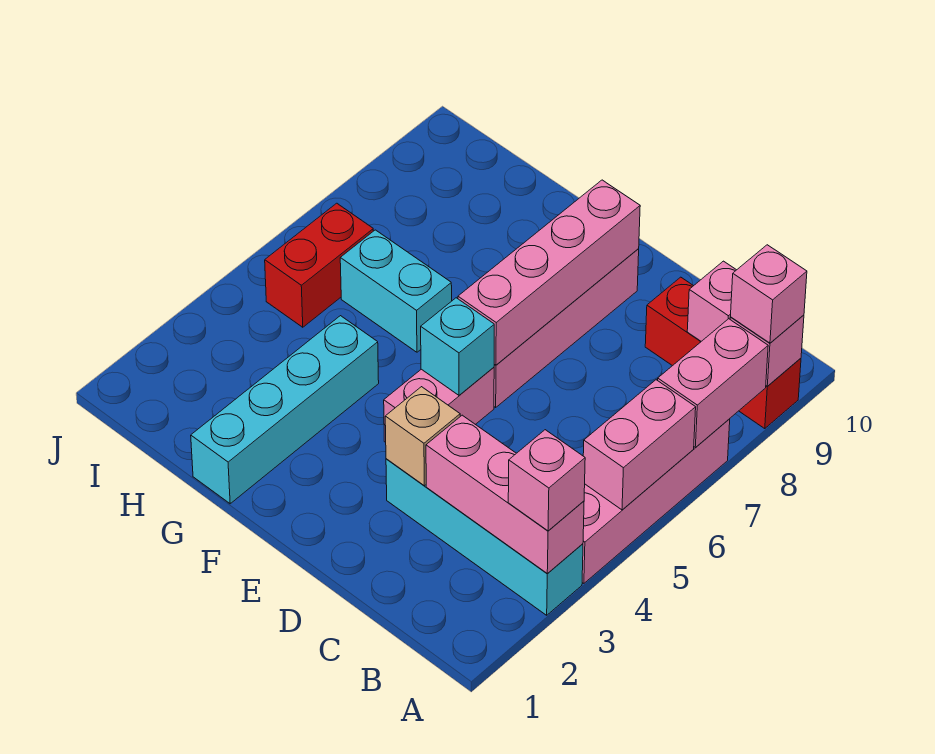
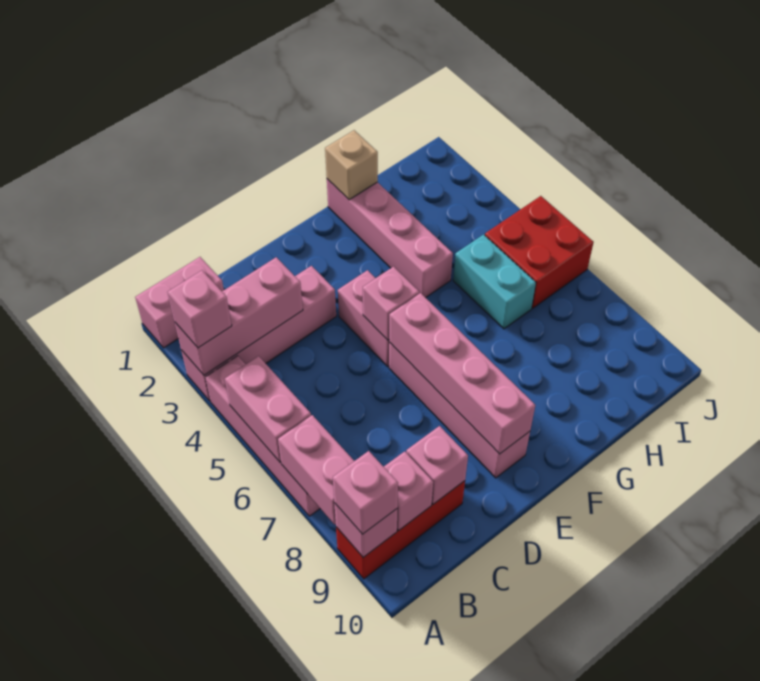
none -> pink brick A1:B1 level 1
cyan brick A3:D3 level 1 -> pink brick A3:D3 level 1
none -> pink brick C9 level 2
tan brick D3 level 2 -> tan brick G1 level 2
cyan brick E5 level 2 -> pink brick E5 level 2
cyan brick G1:G4 level 1 -> pink brick G1:G4 level 1
cyan brick G6:H6 level 1 -> cyan brick H5:H6 level 1
red brick I5:I6 level 1 -> red brick I5:J6 level 1

